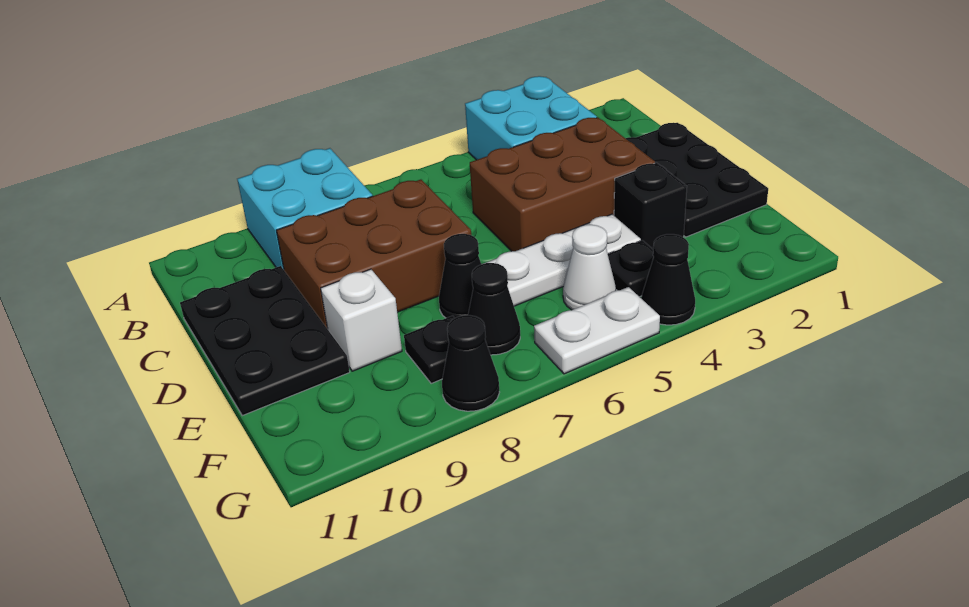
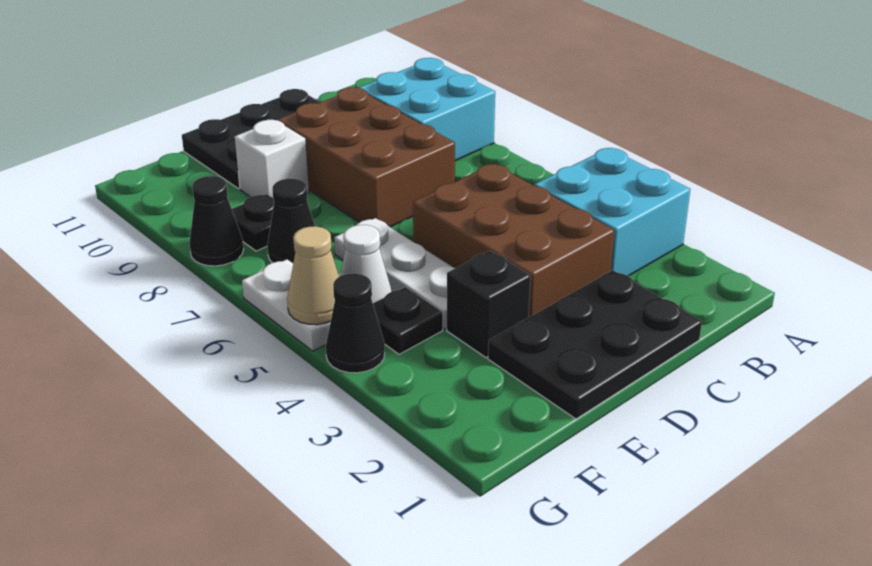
black cone E7 level 1 -> none
none -> tan cone G5 level 2

